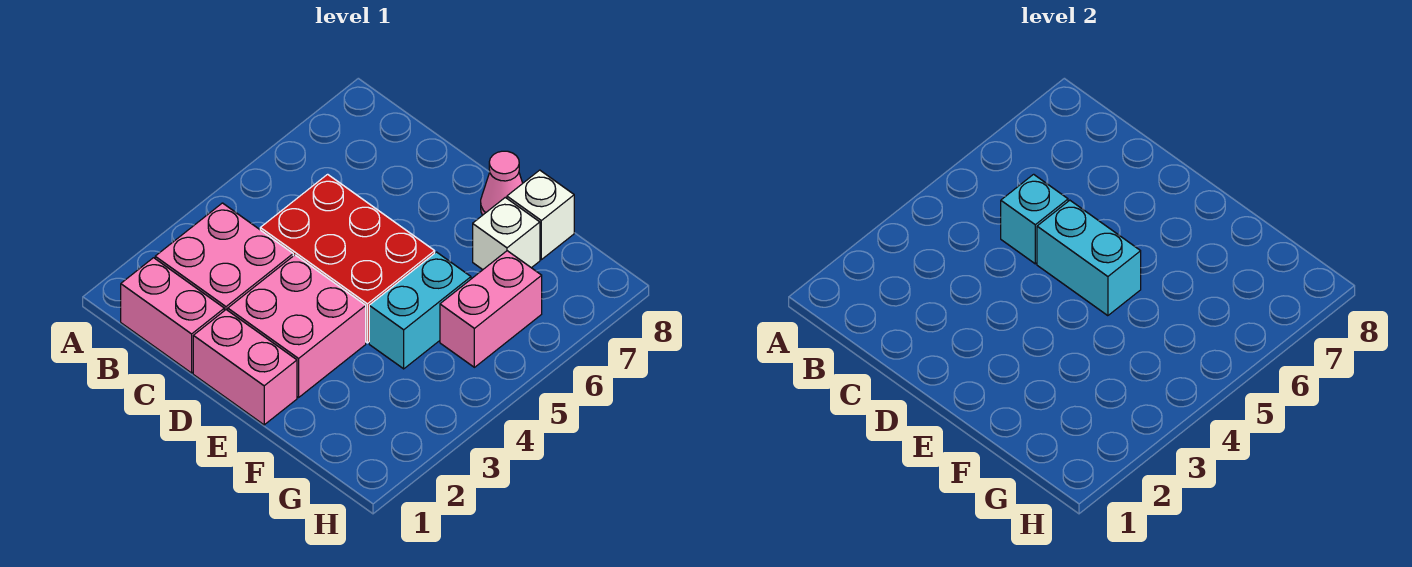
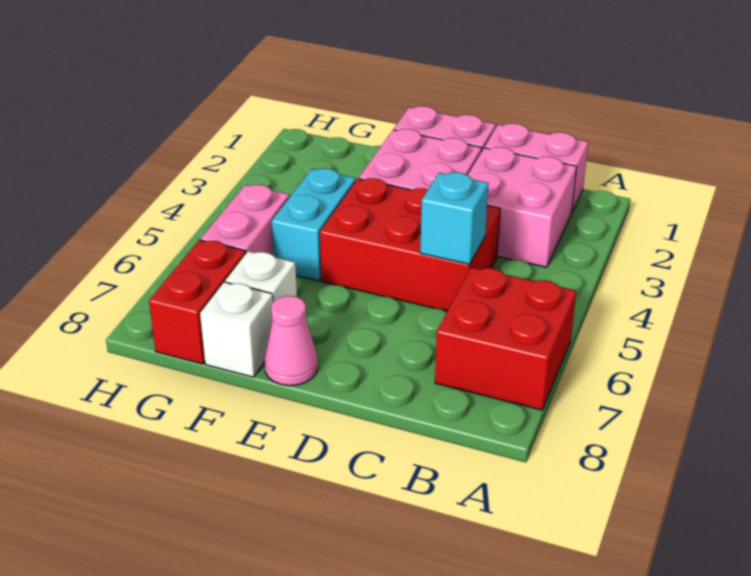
none -> red brick A6:B7 level 1
cyan brick D5:E5 level 2 -> none
none -> red brick G7:G8 level 1

